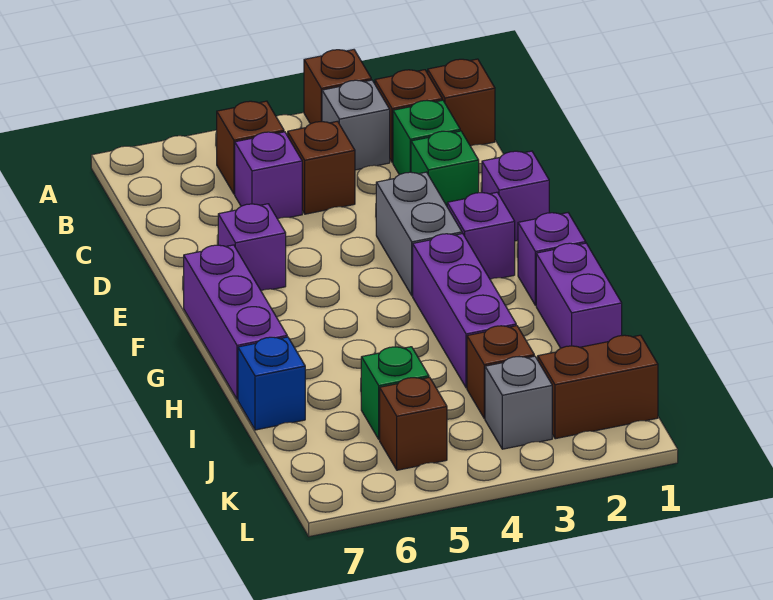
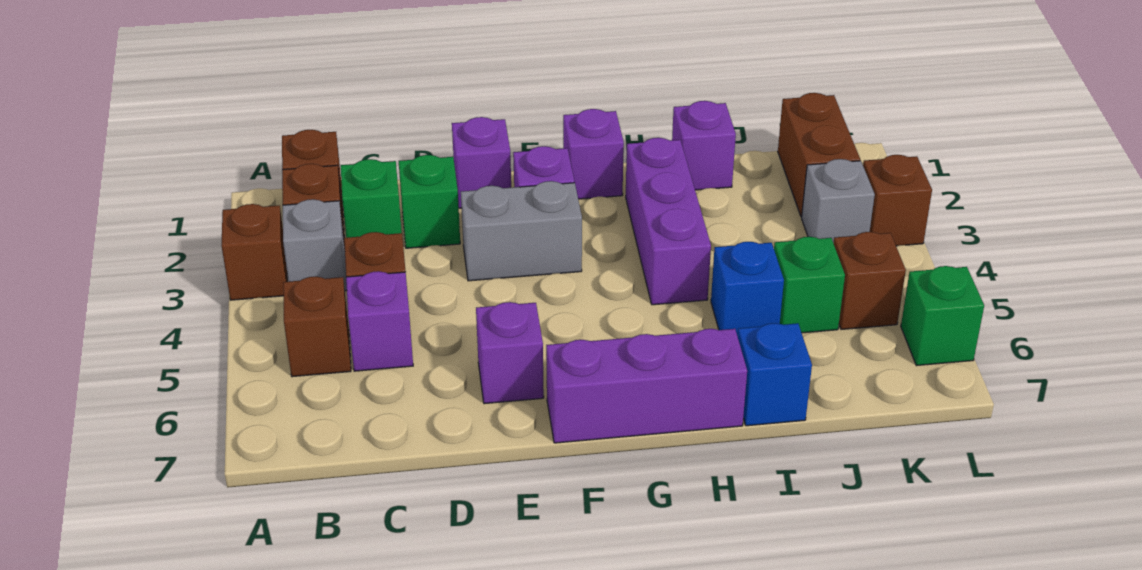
purple brick G3:I3 level 1 -> purple brick H2:H4 level 1
purple brick H1:I1 level 1 -> purple brick I1 level 1
none -> blue brick I5 level 1
brown brick J3 level 1 -> brown brick L3 level 1
none -> green brick L6 level 1

